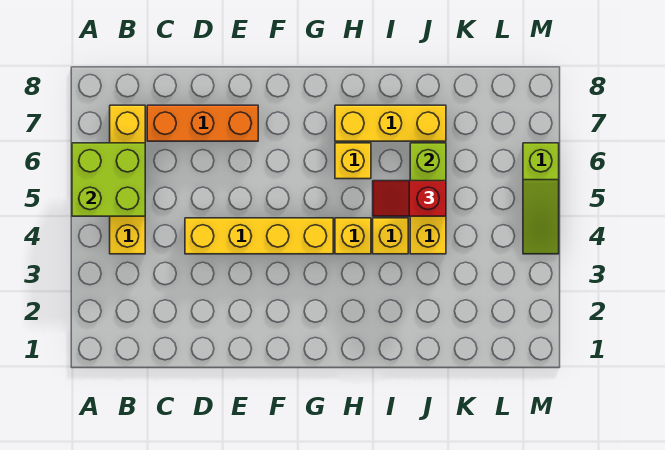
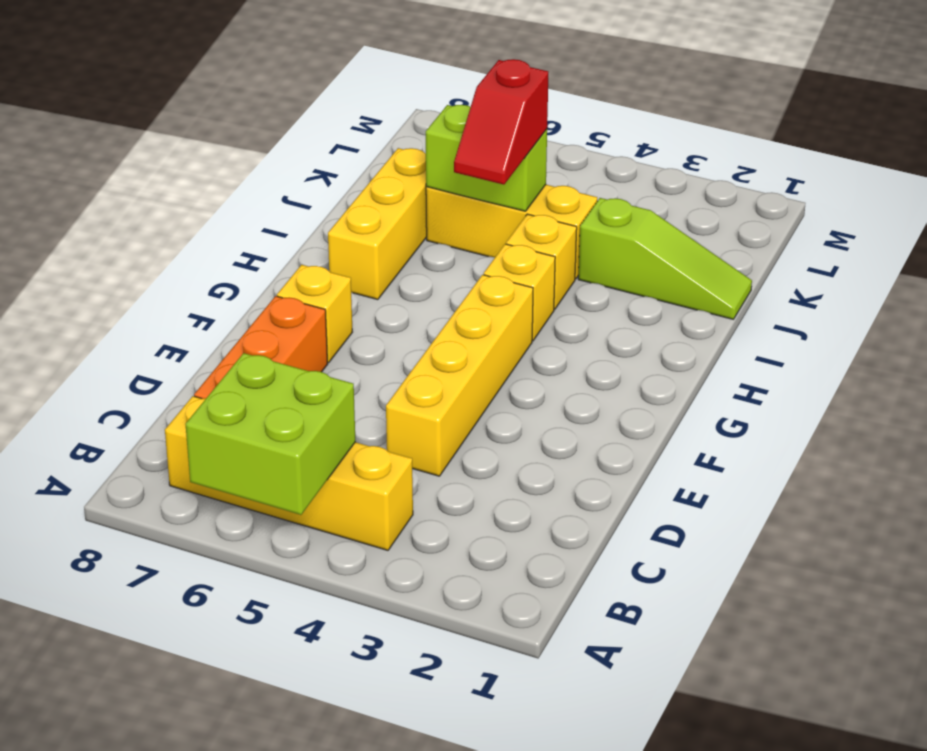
yellow brick H6 level 1 -> yellow brick F7 level 1
lime slope M4:M6 level 1 top 6 -> lime slope J1:J3 level 1 top 3

